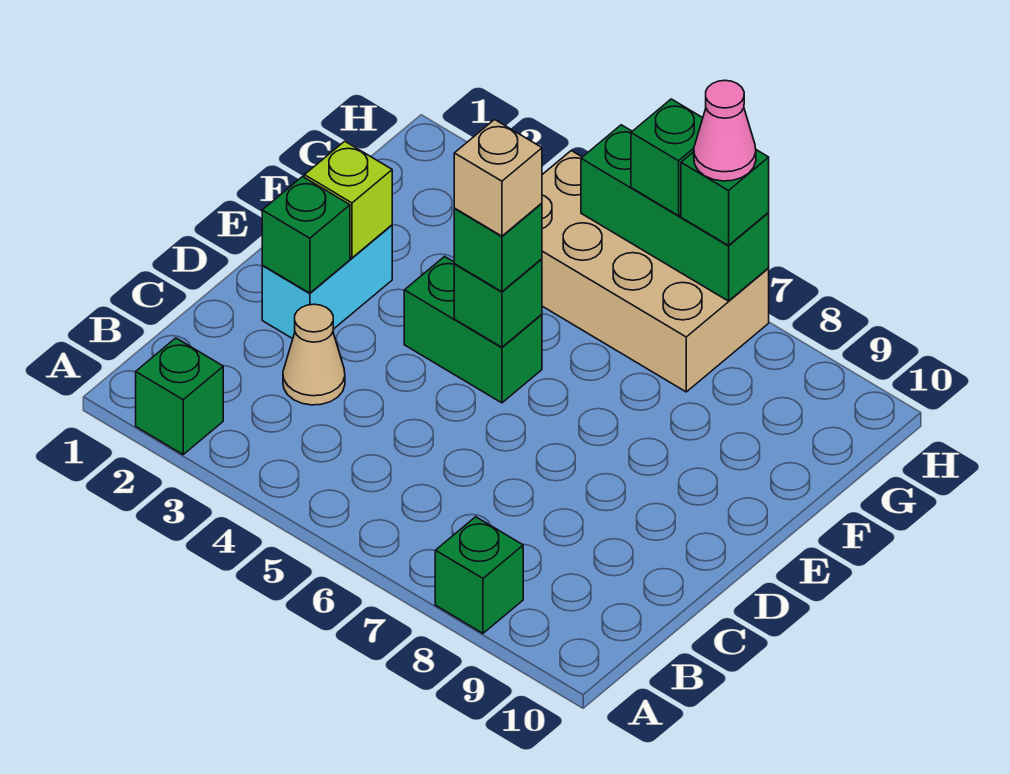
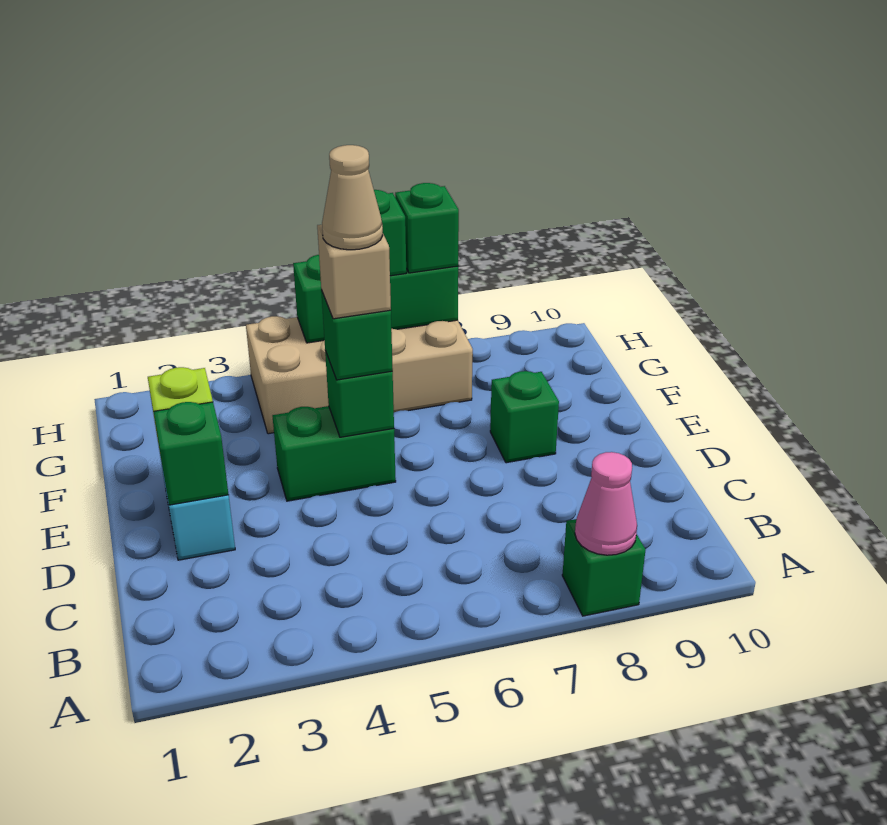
green brick A2 level 1 -> green brick E8 level 1
tan cone C3 level 1 -> tan cone E5 level 5
pink cone H7 level 4 -> pink cone A8 level 2

